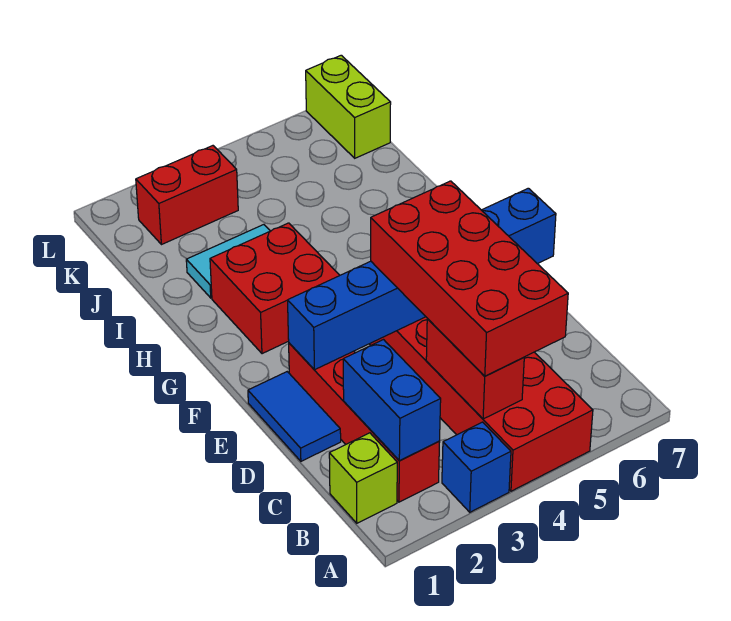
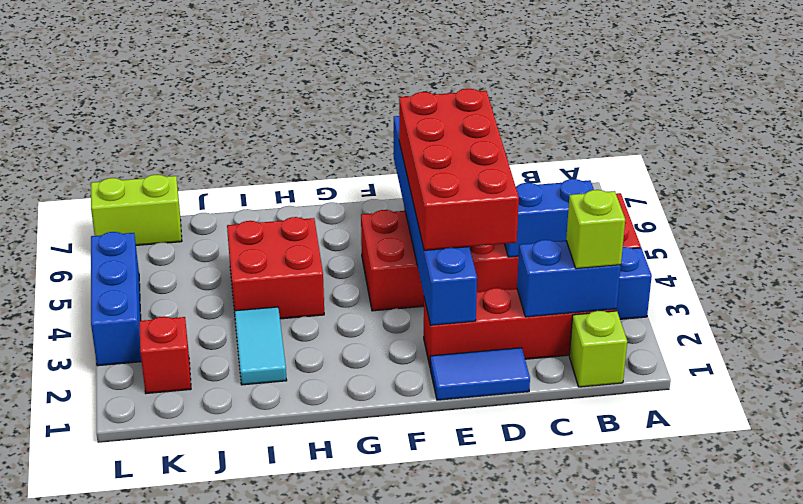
none -> lime brick B2 level 3
red brick B4:C4 level 2 -> blue brick B4:C4 level 2
red brick B4:E5 level 3 -> red brick D3:E6 level 3
red brick G2:H3 level 1 -> red brick H4:I5 level 1
red brick K2:K3 level 1 -> red brick K2 level 1
none -> blue brick L3:L5 level 1

